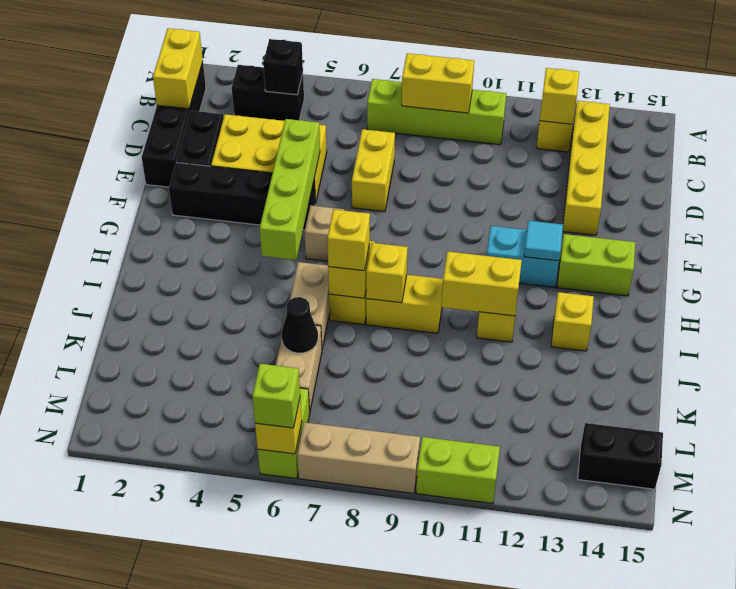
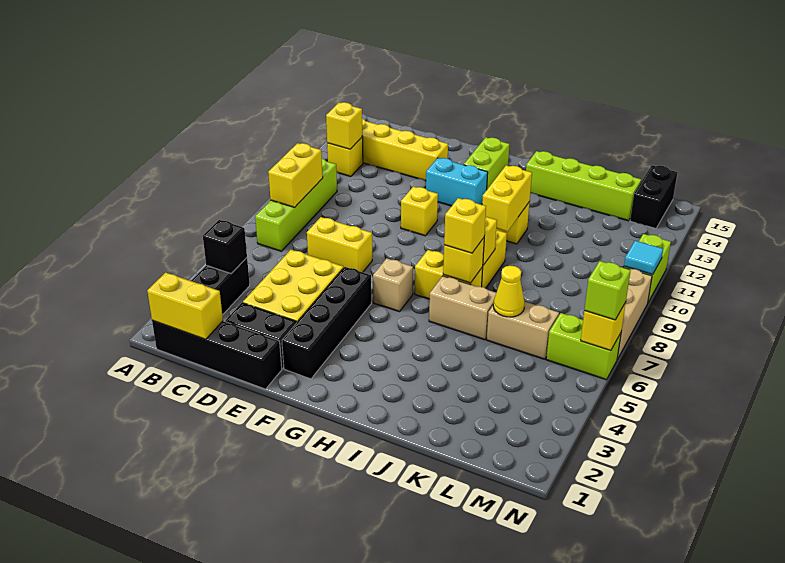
lime brick E5:H5 level 2 -> lime brick I14:L14 level 1
cyan brick G11:G12 level 1 -> cyan brick F12:G12 level 1
cyan tile G12 level 2 -> cyan tile N10 level 2
yellow brick I13 level 1 -> yellow brick F10 level 1
black cone K6 level 2 -> yellow cone K6 level 2

